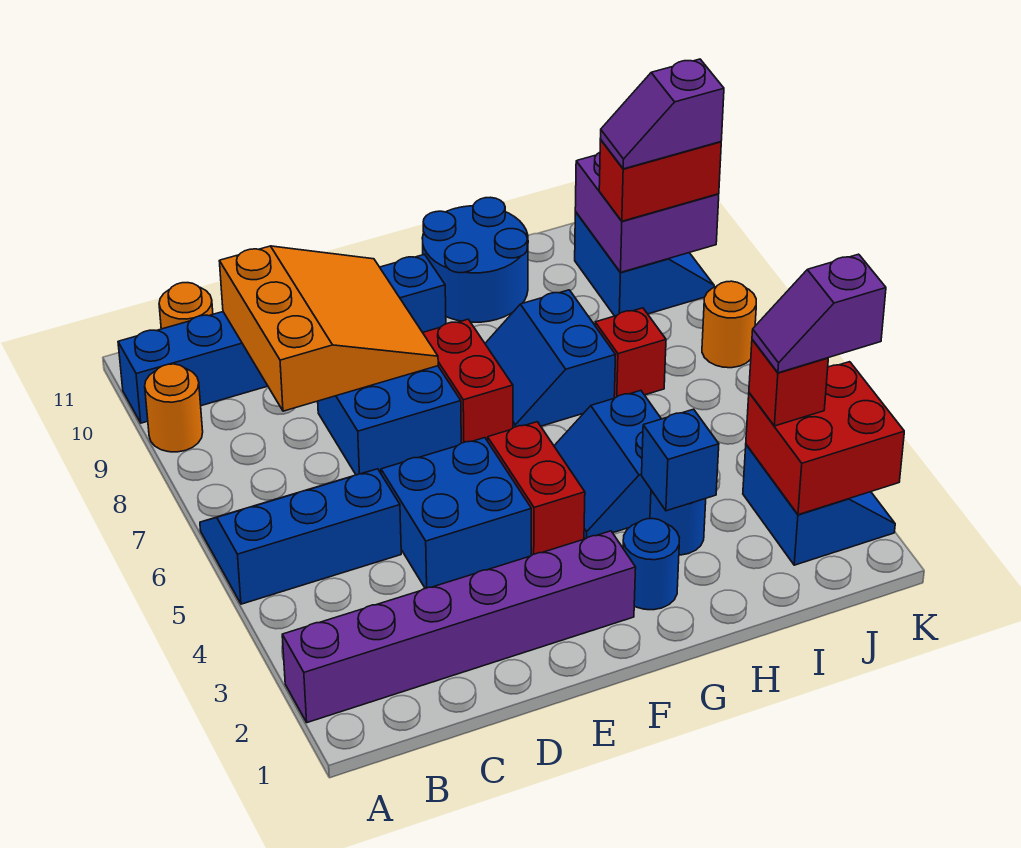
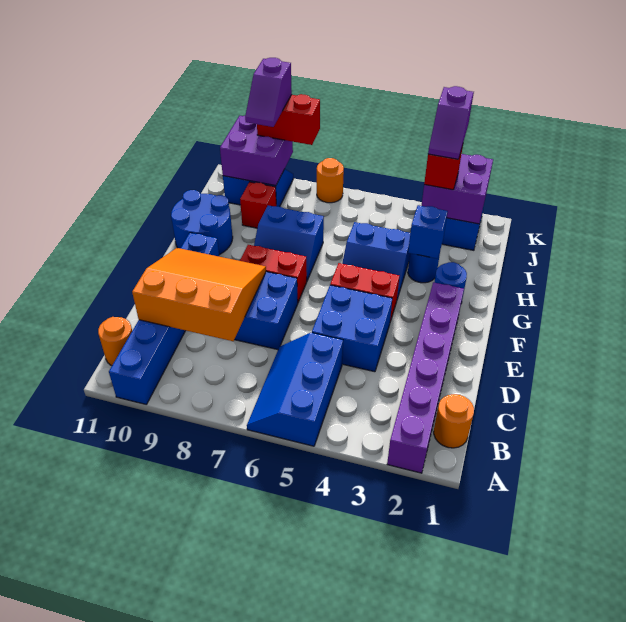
orange round brick A9 level 1 -> orange round brick B1 level 1
red brick I7 level 1 -> red brick I9 level 1
red brick J2:K3 level 2 -> purple brick J2:K3 level 2
red brick J9:K9 level 3 -> red brick K8:K9 level 3

